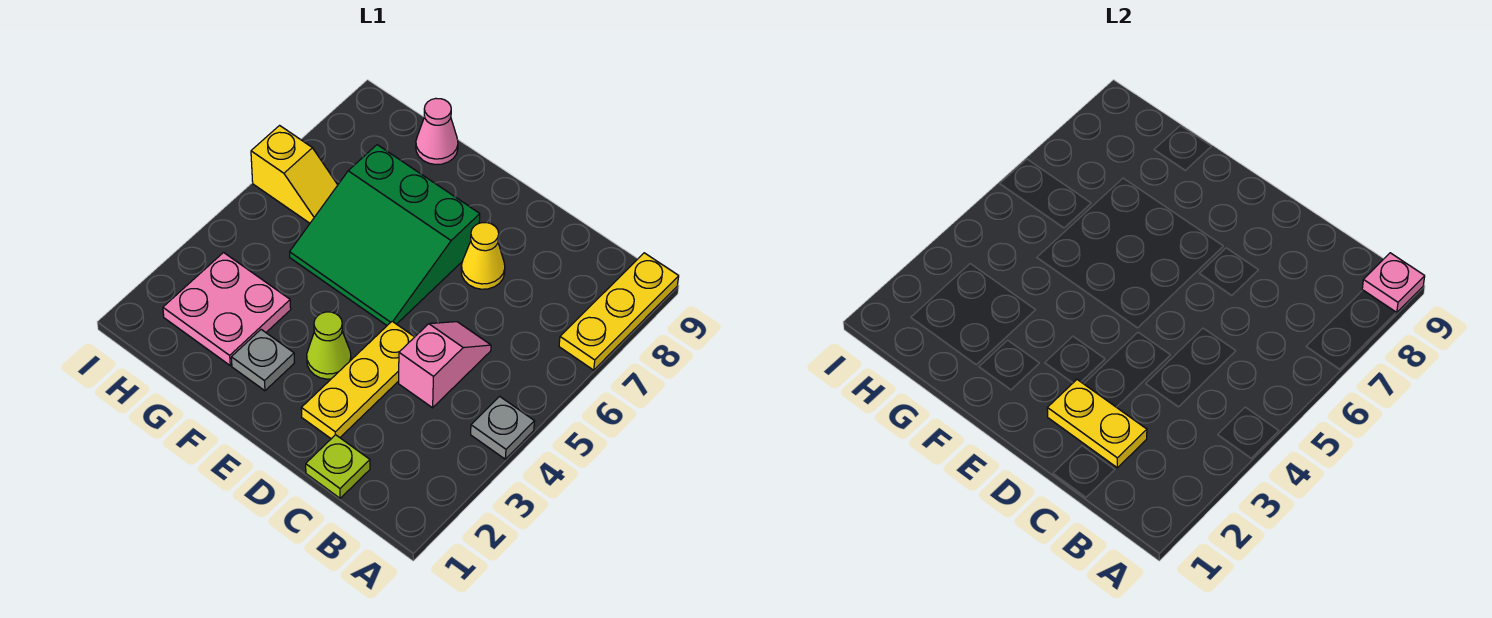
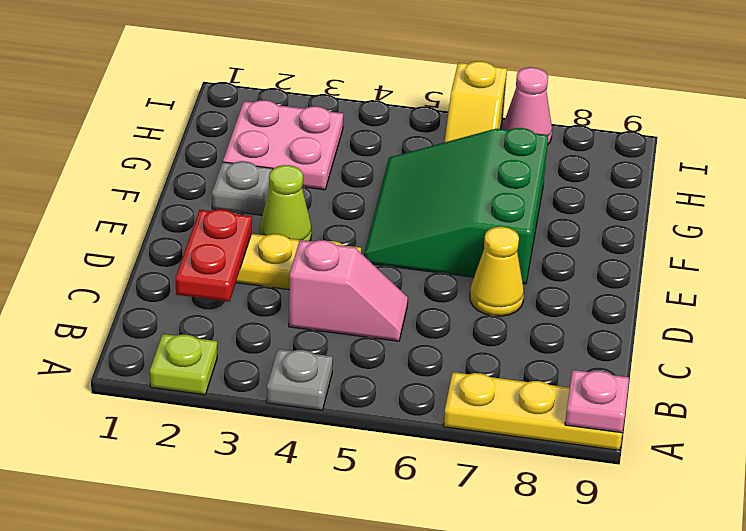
lime plate C1 level 1 -> lime plate A2 level 1
yellow plate C2:D2 level 2 -> red plate C2:D2 level 2
pink cone G9 level 1 -> pink cone I7 level 1

